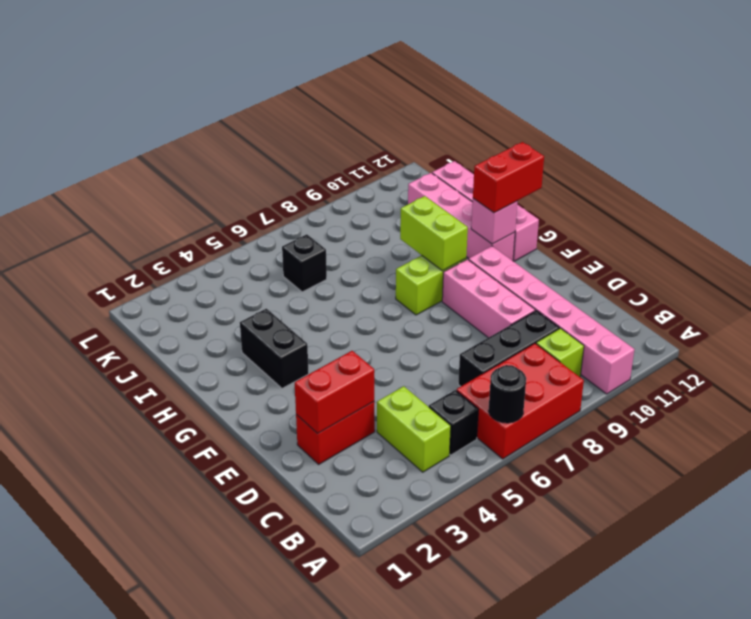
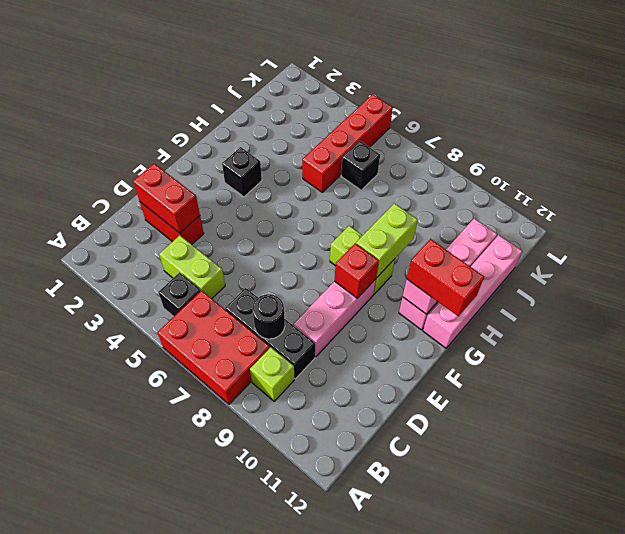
black round brick A6 level 2 -> black round brick C8 level 2
pink brick A10:F10 level 1 -> none
lime brick B4:C4 level 1 -> lime brick C4:C5 level 1
none -> red brick F9 level 2
black brick G3:H3 level 1 -> black brick G3 level 1
none -> red brick I5:L5 level 1

